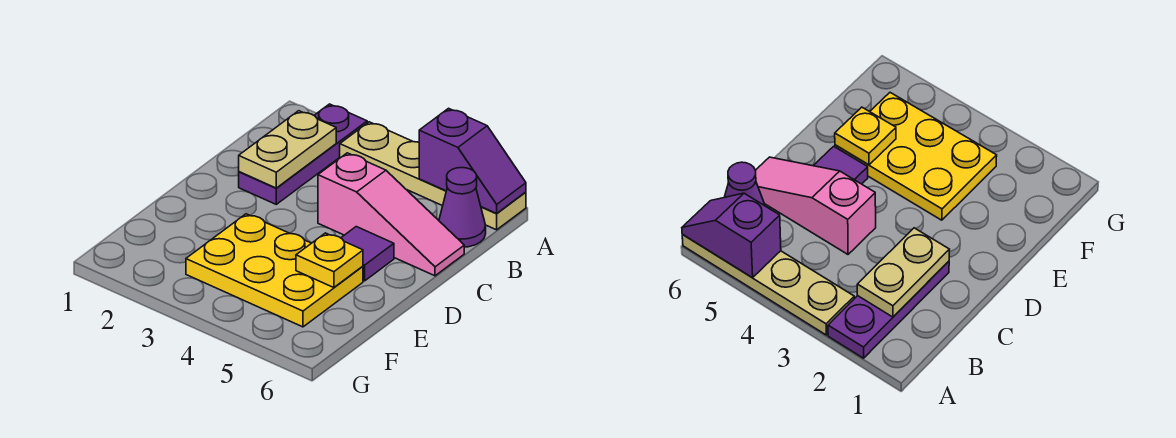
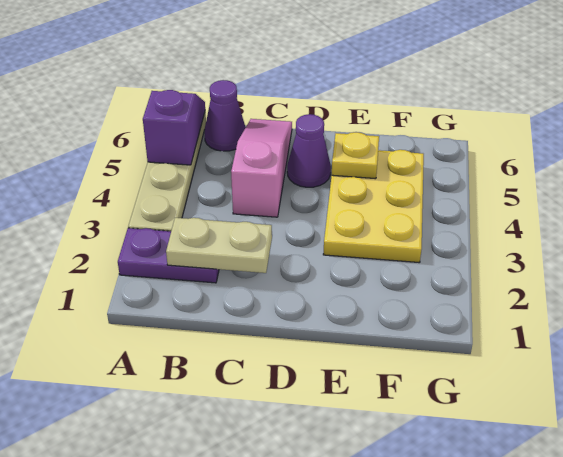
purple plate A2:C2 level 1 -> purple plate A2:B2 level 1
purple tile D5 level 1 -> purple cone D5 level 1

